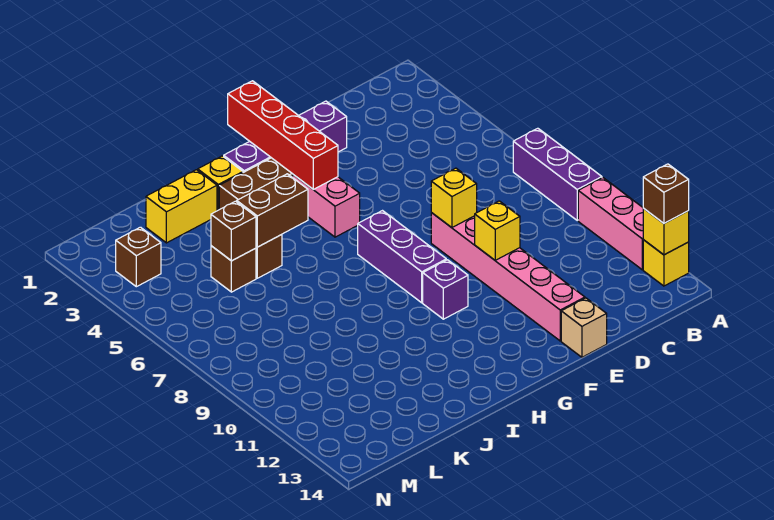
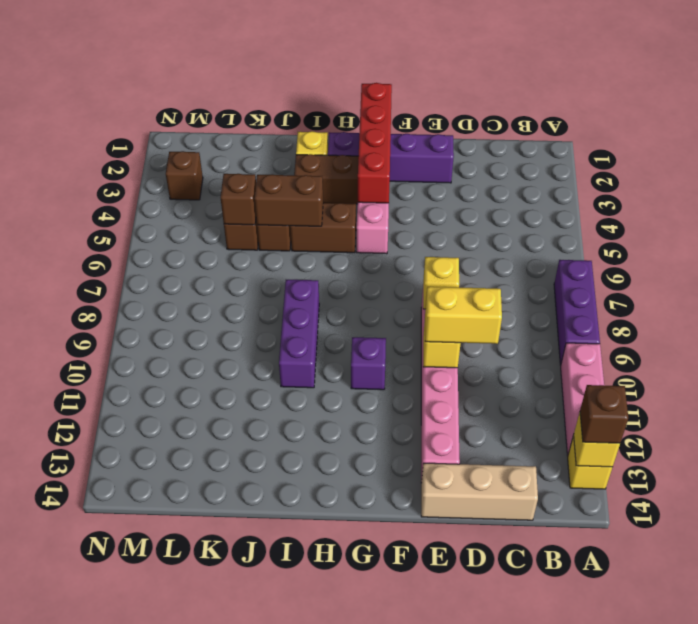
tan brick E14 level 1 -> tan brick C14:E14 level 1
purple brick G7:G9 level 1 -> purple brick I8:I10 level 1
none -> brown brick H5:I5 level 1
yellow brick J2:K2 level 1 -> yellow brick D10:E10 level 3

